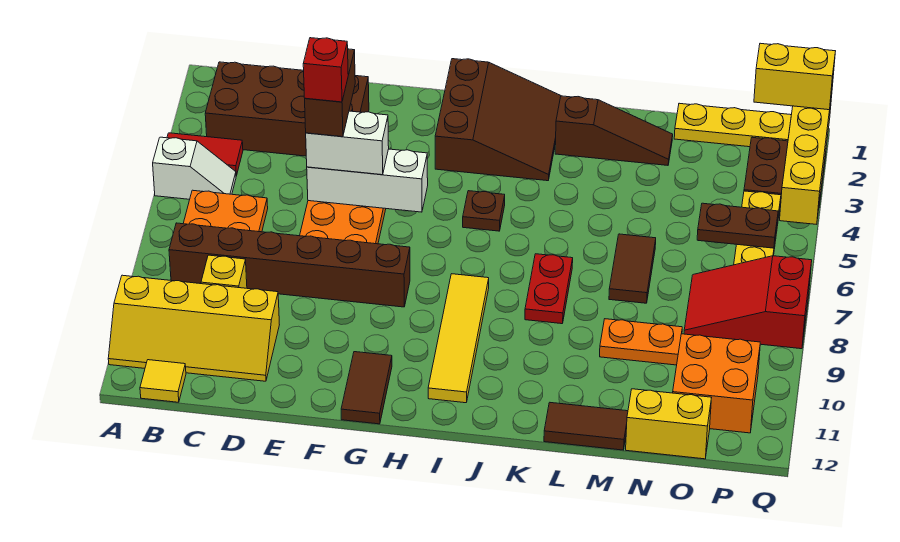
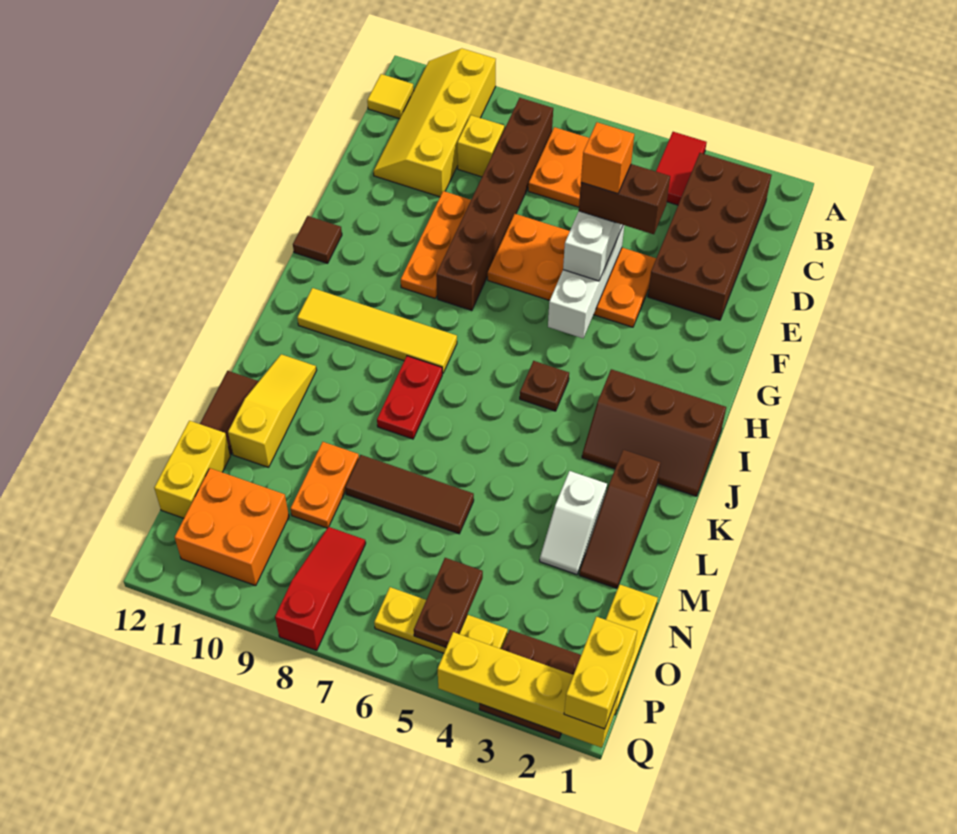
white slope A5:B5 level 1 top A -> white slope L3:M3 level 1 top L
red brick E5 level 5 -> orange brick E5 level 5
none -> orange plate E9:G9 level 1
brown tile G11:G12 level 1 -> brown tile G12 level 1
brown slope H1:J3 level 1 top H -> brown slope I1:J3 level 1 top I
red plate K7:K8 level 1 -> red plate J8:K8 level 1
none -> yellow slope K11:M11 level 1 top M
brown tile M6:M7 level 1 -> brown tile M6:M8 level 1
red slope O7:Q8 level 1 top Q -> red slope O8:Q8 level 1 top Q

